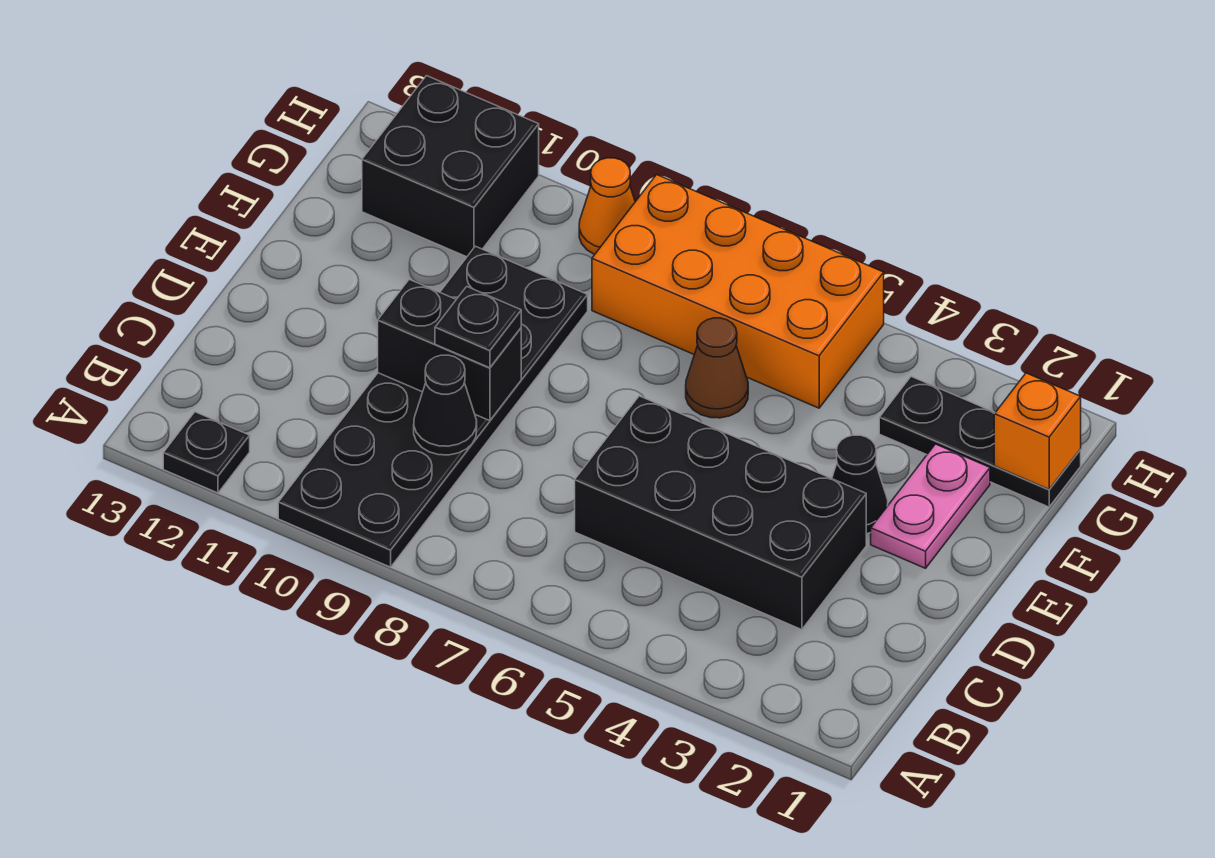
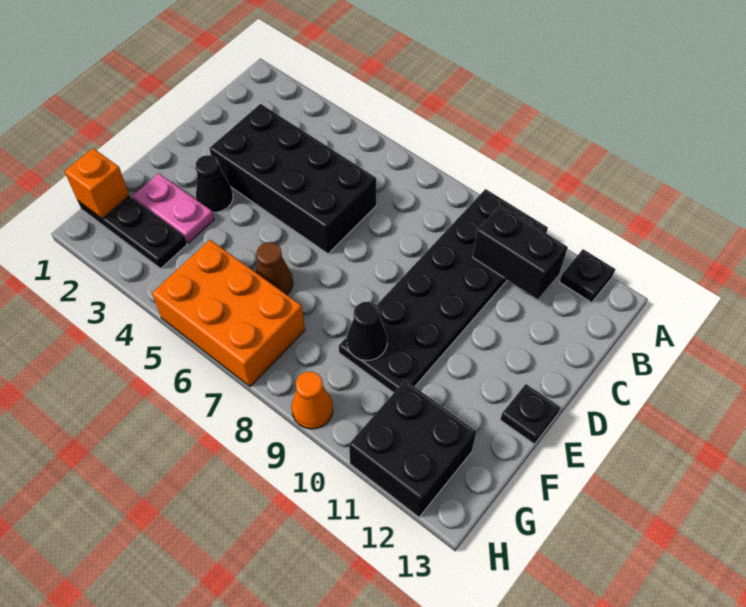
black cone C9 level 2 -> black cone F9 level 2
black brick D9:D10 level 2 -> black brick B10:B11 level 2
black plate D9 level 3 -> black plate E13 level 1
pink plate E2:F2 level 1 -> pink plate F2:F3 level 1
orange brick G5:H8 level 1 -> orange brick G5:H7 level 1

